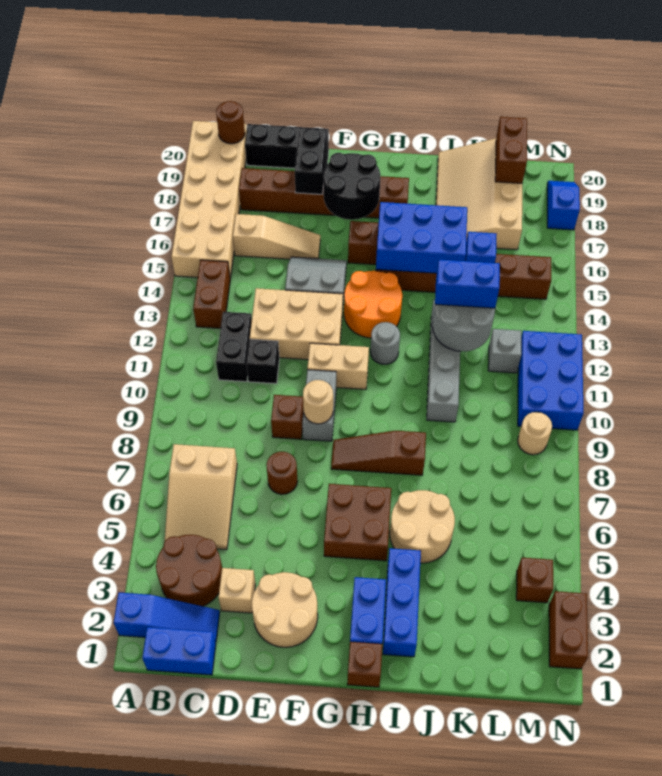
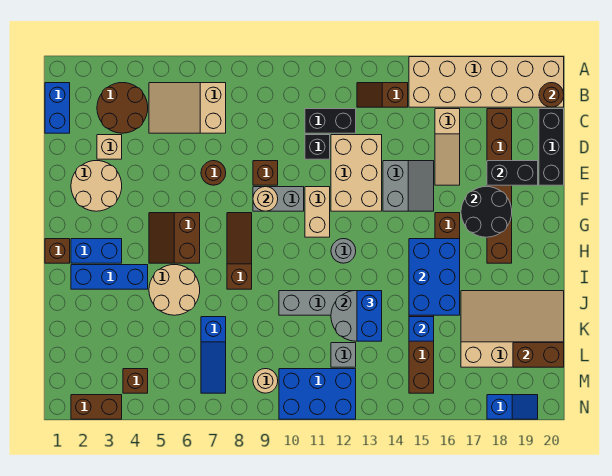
blue slope A2:C2 level 1 top A -> blue slope K7:M7 level 1 top K
brown brick B13:B14 level 1 -> brown slope B13:B14 level 1 top 14
brown brick G5:H6 level 1 -> brown slope G5:H6 level 1 top 6
orange round brick G13:H14 level 1 -> none

